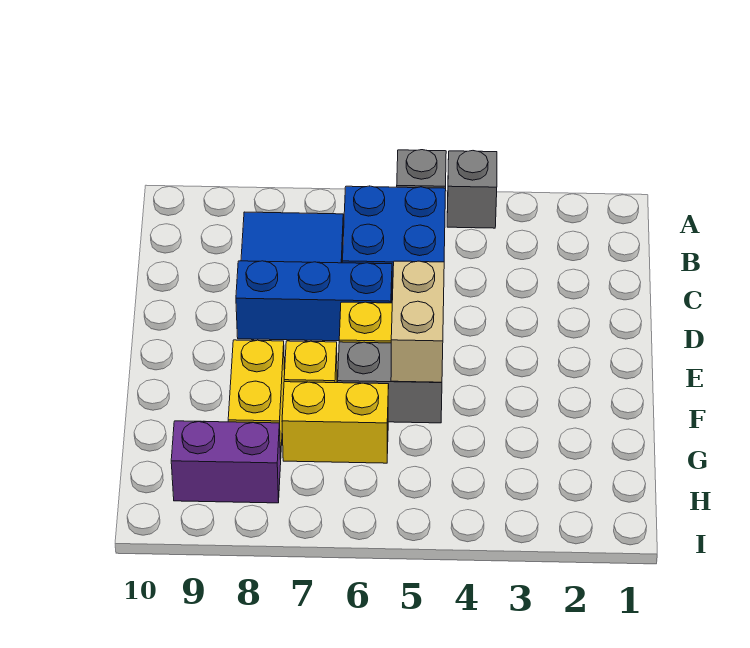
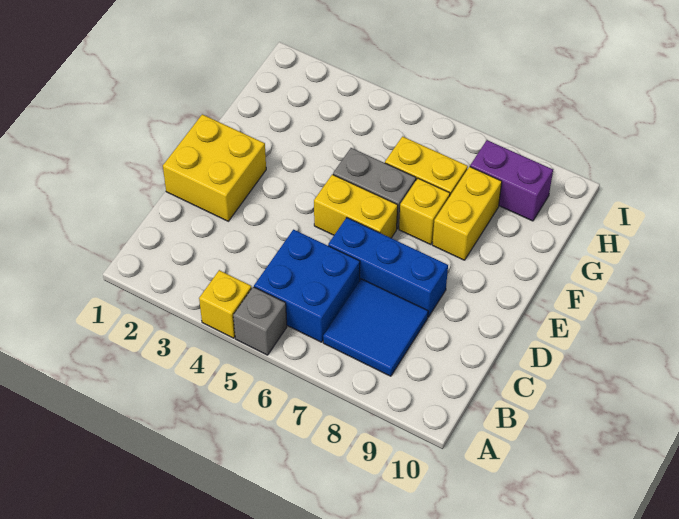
grey brick A4 level 1 -> yellow brick A4 level 1
none -> yellow brick D1:E2 level 1
tan brick E5:F5 level 2 -> none

